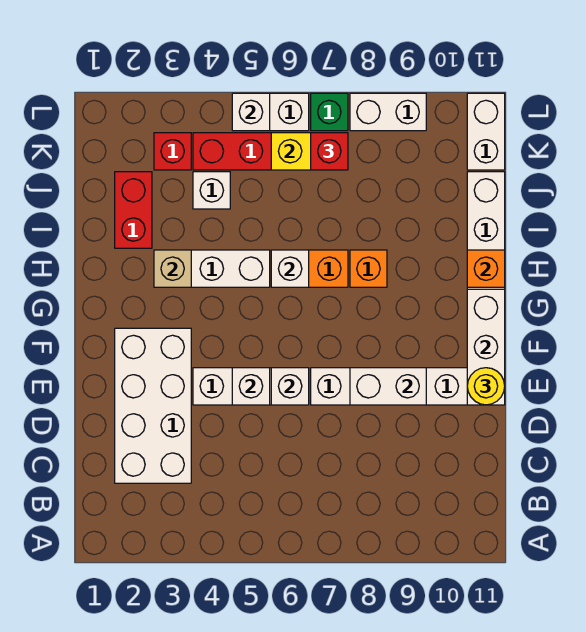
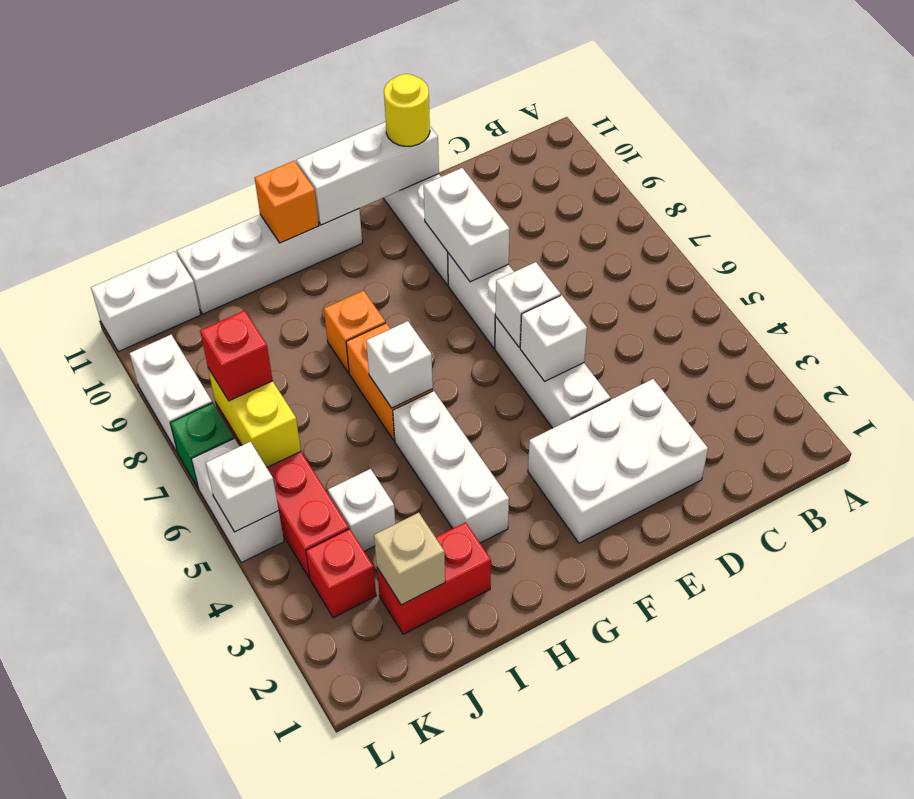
white brick C2:F3 level 1 -> white brick D2:F3 level 1
tan brick H3 level 2 -> tan brick J2 level 2

